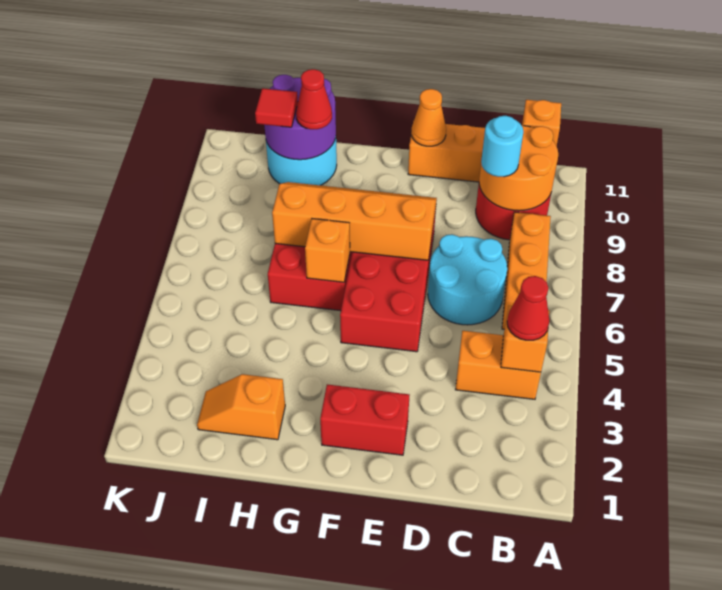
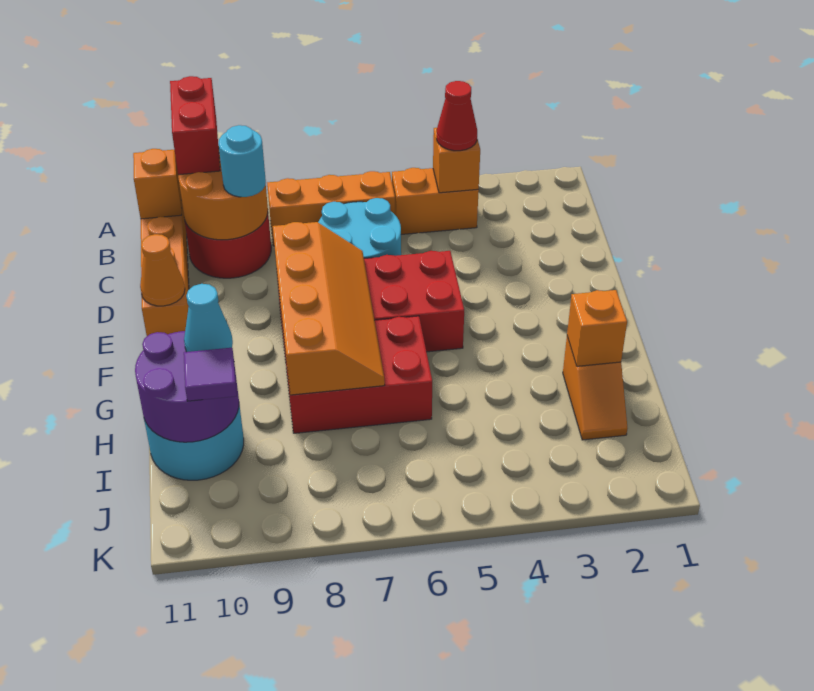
orange brick B4:C4 level 1 -> orange brick B4:B5 level 1
red brick E2:F2 level 1 -> red brick A10:B10 level 3
orange slope E7:H8 level 2 top 7 -> orange slope E7:H8 level 2 top 8
orange brick G6 level 2 -> orange brick H2 level 2
red cone H10 level 3 -> cyan cone H10 level 3
red tile I10 level 3 -> purple tile I10 level 3

